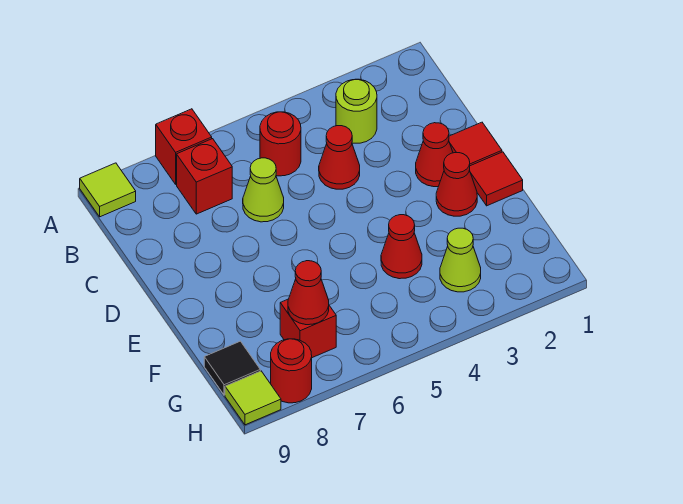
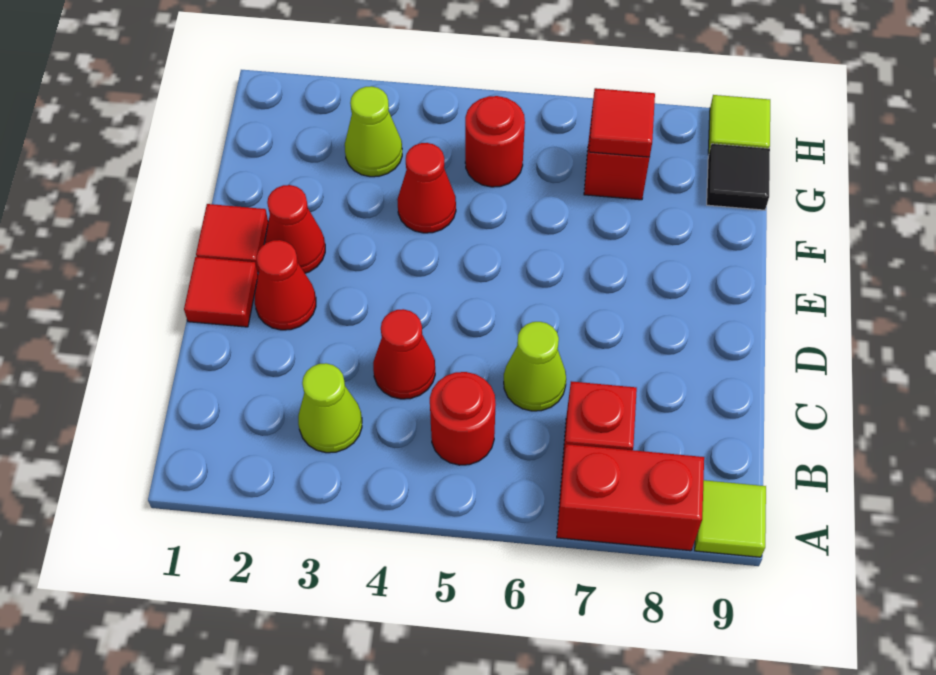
red brick A7 level 1 -> red brick A7:A8 level 1
lime round brick B3 level 1 -> lime cone B3 level 1
red cone G7 level 2 -> red tile G7 level 2
red round brick H8 level 1 -> red round brick G5 level 1

